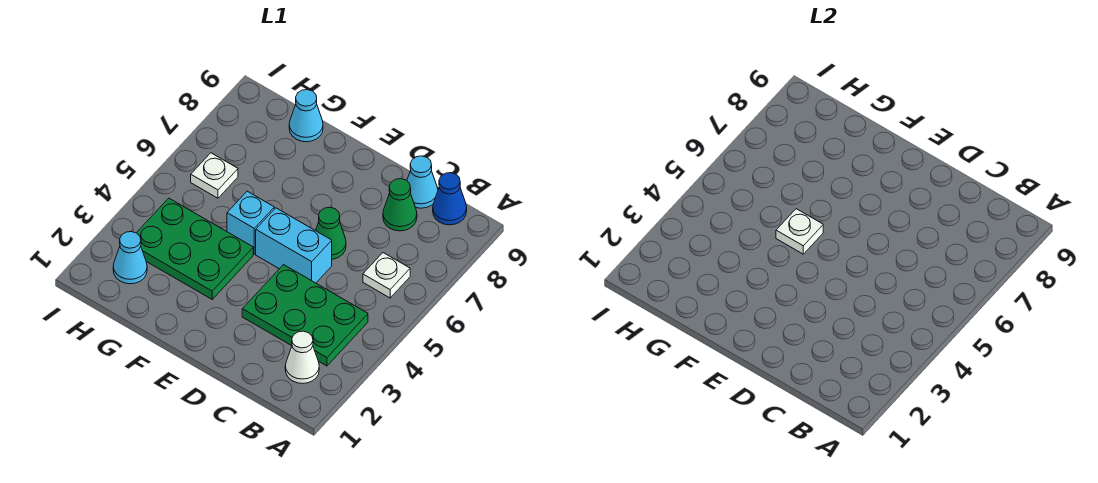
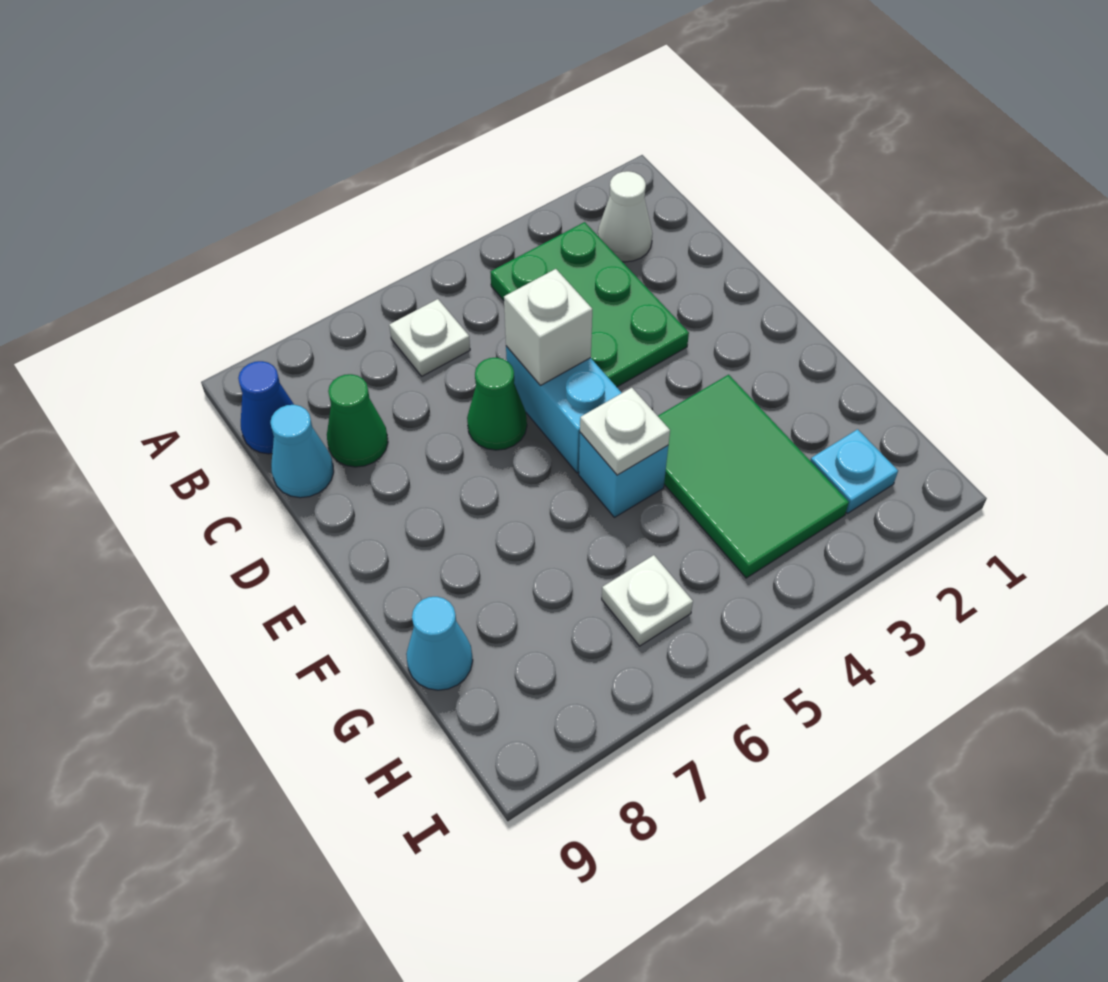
none -> white brick D5 level 2
green plate F3:H4 level 1 -> green tile F3:H4 level 1
cyan cone H2 level 1 -> cyan plate H2 level 1

